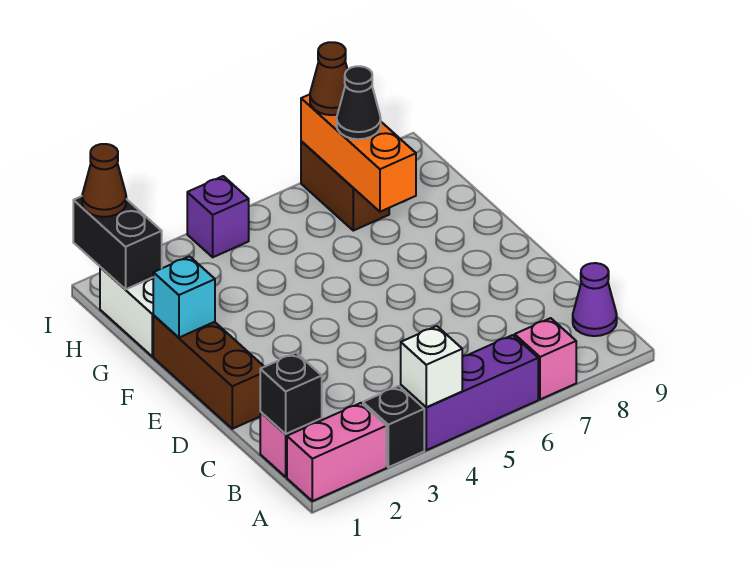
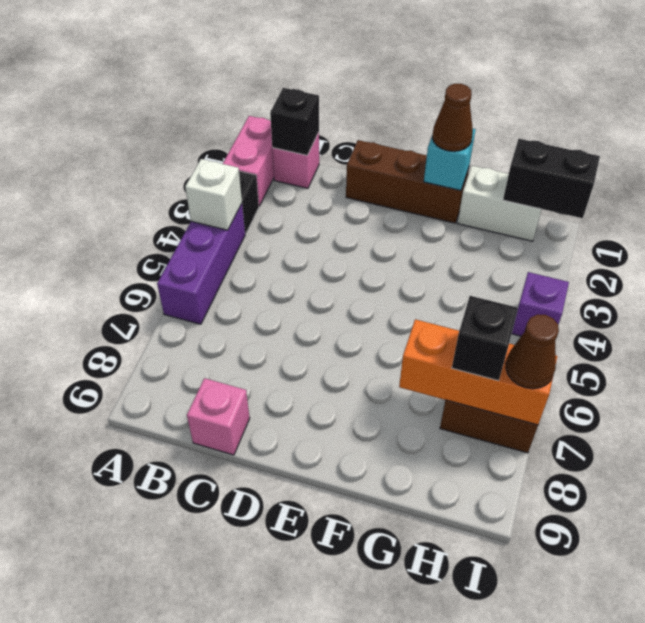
pink brick A7 level 1 -> pink brick C9 level 1
purple cone B9 level 1 -> none
black cone H7 level 3 -> black brick H7 level 3
brown cone I1 level 3 -> brown cone F1 level 3

